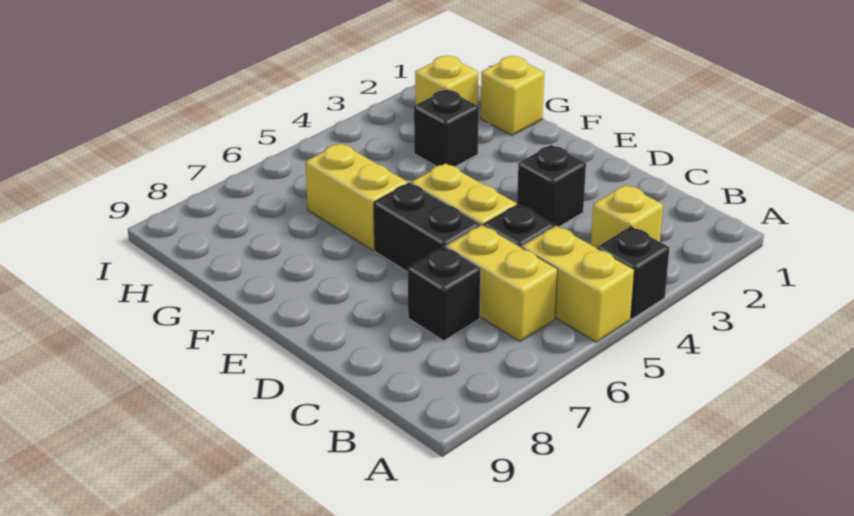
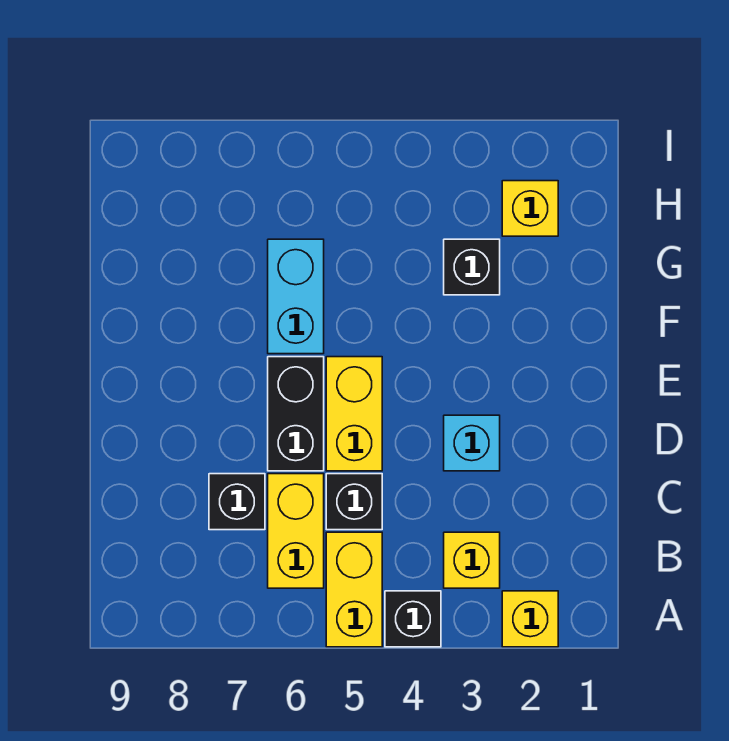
black brick D3 level 1 -> cyan brick D3 level 1
yellow brick F6:G6 level 1 -> cyan brick F6:G6 level 1
yellow brick G1 level 1 -> yellow brick A2 level 1

